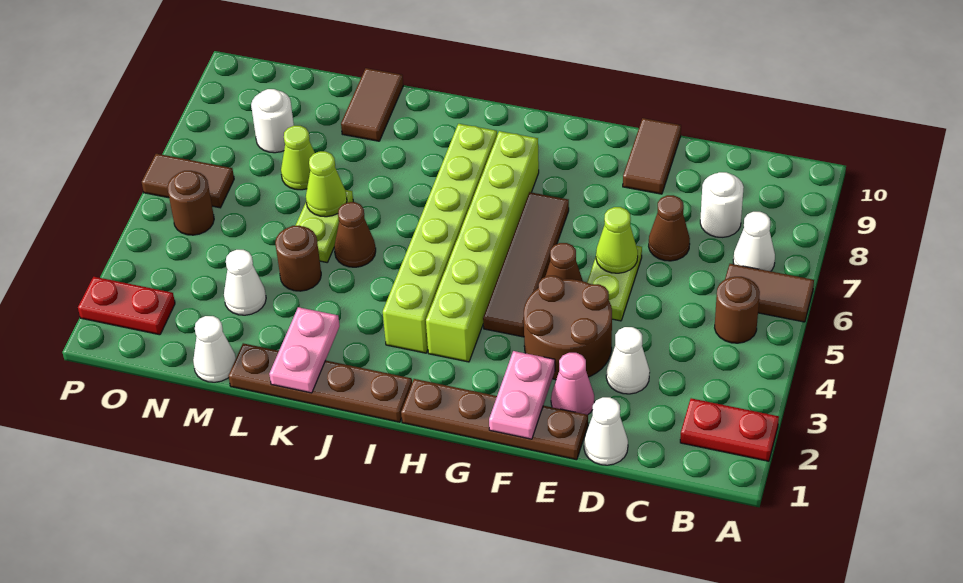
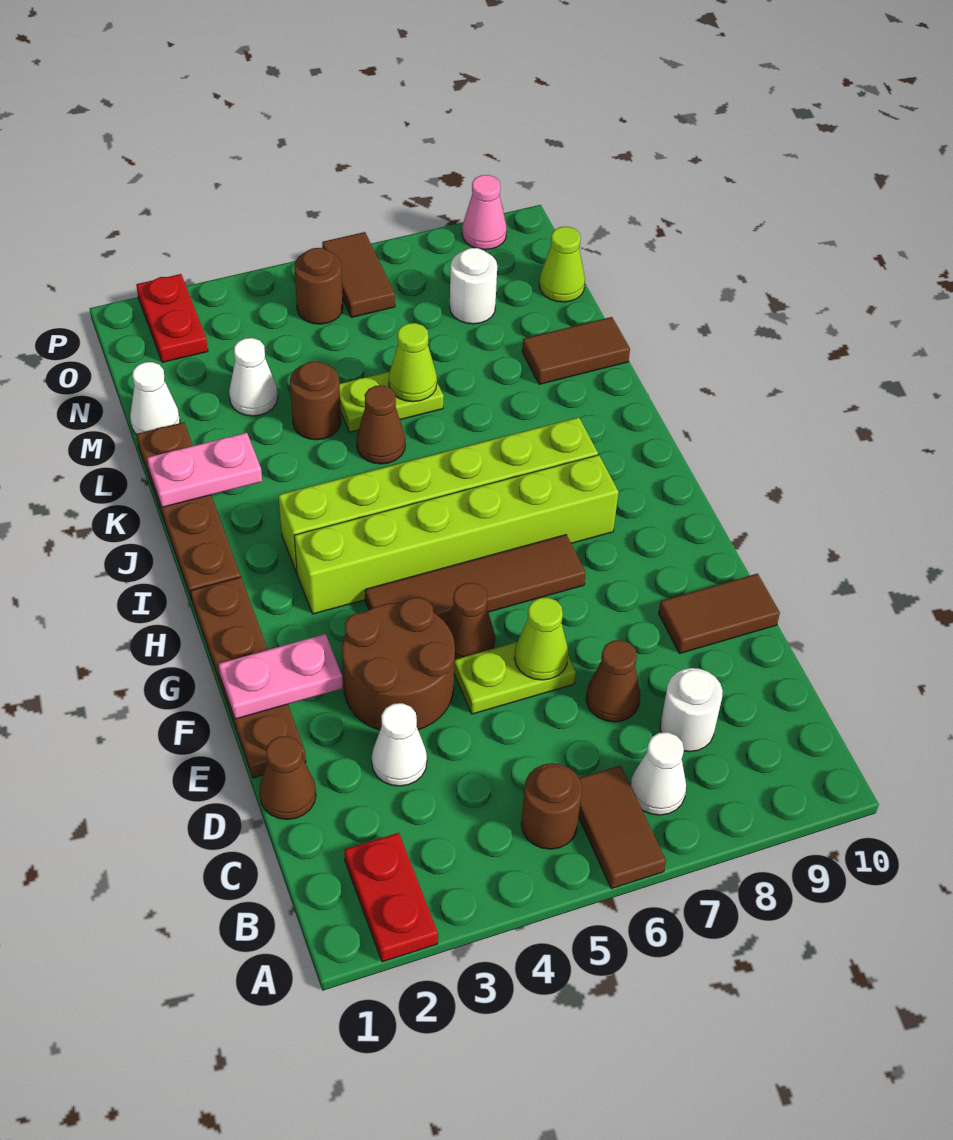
white cone D1 level 1 -> brown cone D1 level 1
pink cone E2 level 1 -> pink cone P9 level 1
lime cone M7 level 1 -> lime cone N10 level 1

